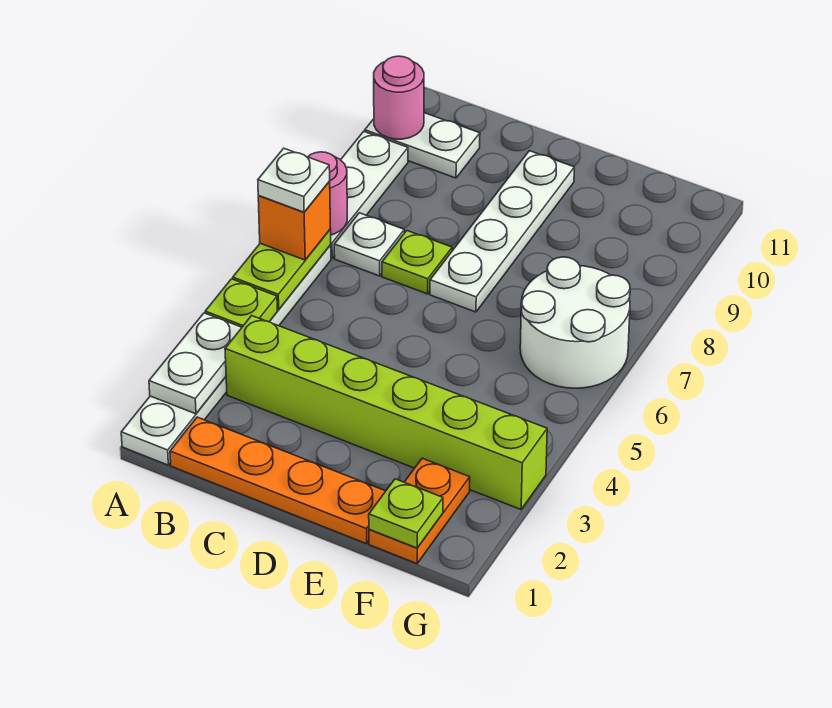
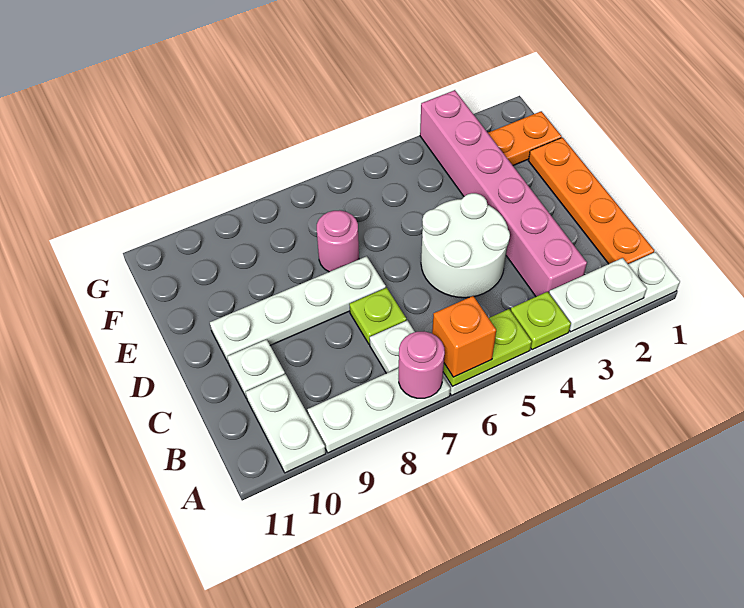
white plate A6 level 4 -> white plate C10 level 1
pink round brick A10 level 2 -> pink round brick E7 level 1
lime brick B3:G3 level 1 -> pink brick B3:G3 level 1
lime plate F1 level 2 -> none
white round brick F6:G7 level 1 -> white round brick C4:D5 level 1

